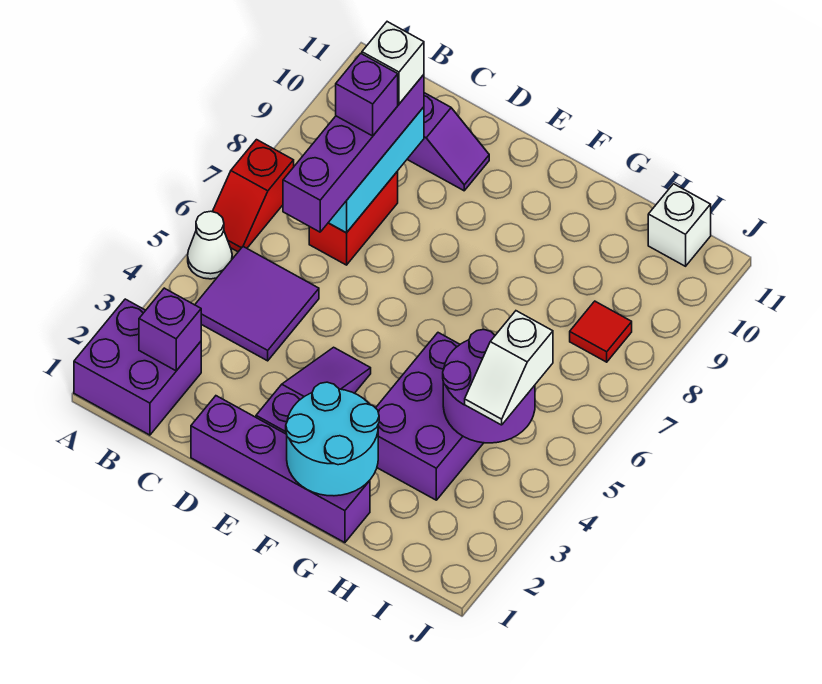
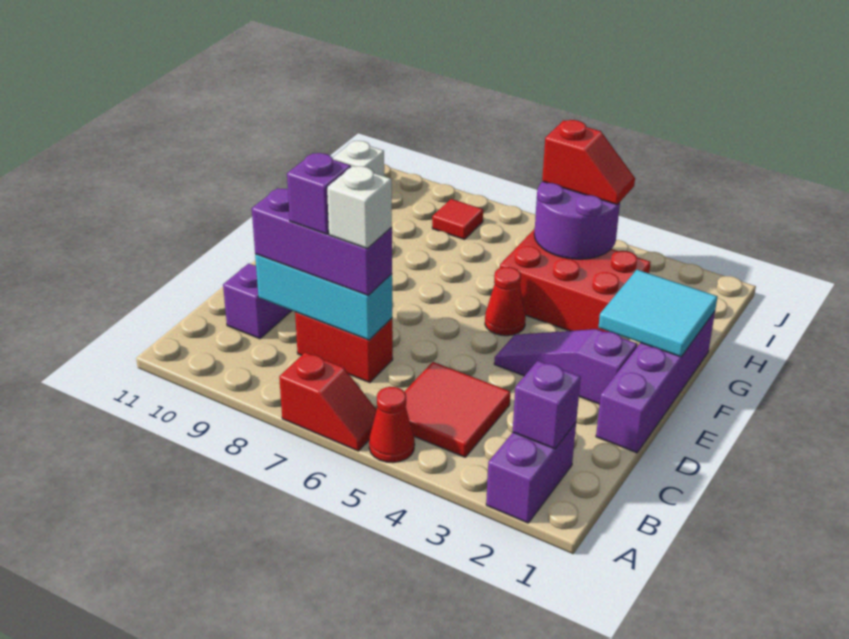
purple brick A1:B2 level 1 -> purple brick A2:B2 level 1
white cone A5 level 1 -> red cone A5 level 1
purple tile B4:C5 level 1 -> red tile B4:C5 level 1
purple brick C6:C9 level 3 -> purple brick C7:C9 level 3
white brick C9 level 4 -> white brick C7 level 4
cyan round brick F1:G2 level 2 -> cyan tile F1:G2 level 2
none -> red cone F5 level 1
purple brick G3:H5 level 1 -> red brick G3:H5 level 1
white slope I4:I5 level 3 top 5 -> red slope I4:I5 level 3 top 5

